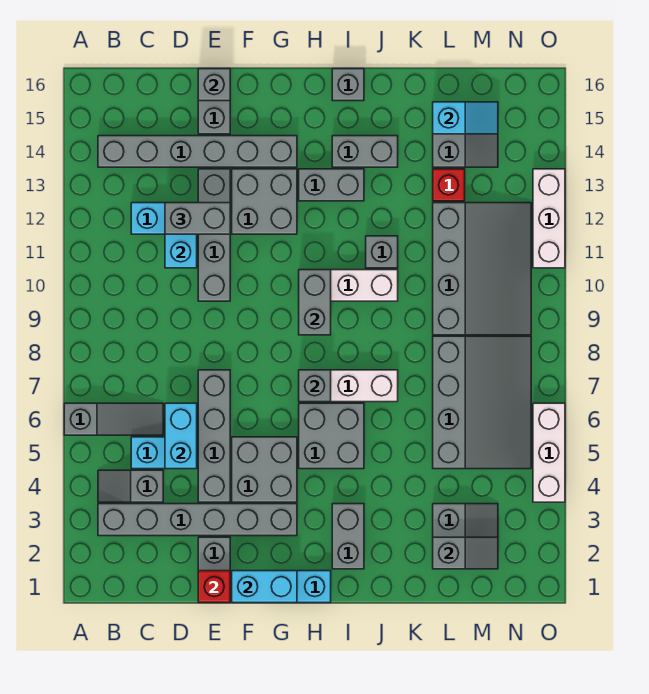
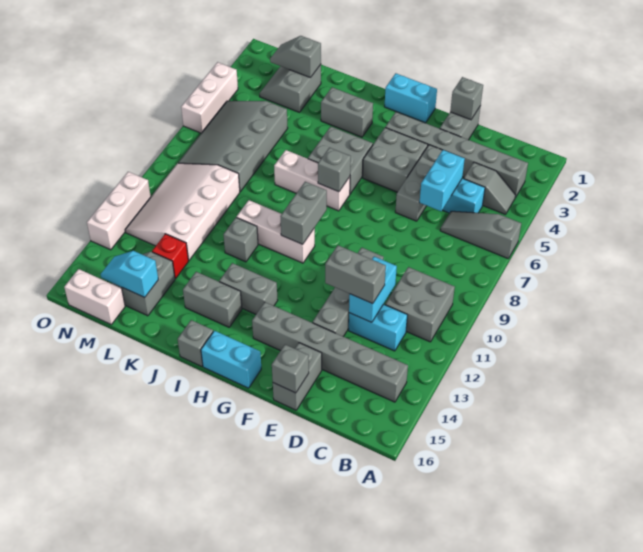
red brick E1 level 2 -> grey brick E1 level 2
grey brick E4:E7 level 1 -> grey brick E4:E6 level 1
cyan brick F1:G1 level 2 -> cyan brick G16:H16 level 1
grey brick F12:G13 level 1 -> grey brick B10:C11 level 1
grey brick I2:I3 level 1 -> grey brick I3:J3 level 1
grey slope L9:N12 level 1 top L -> white slope L9:N12 level 1 top L
none -> white brick M16:N16 level 1

